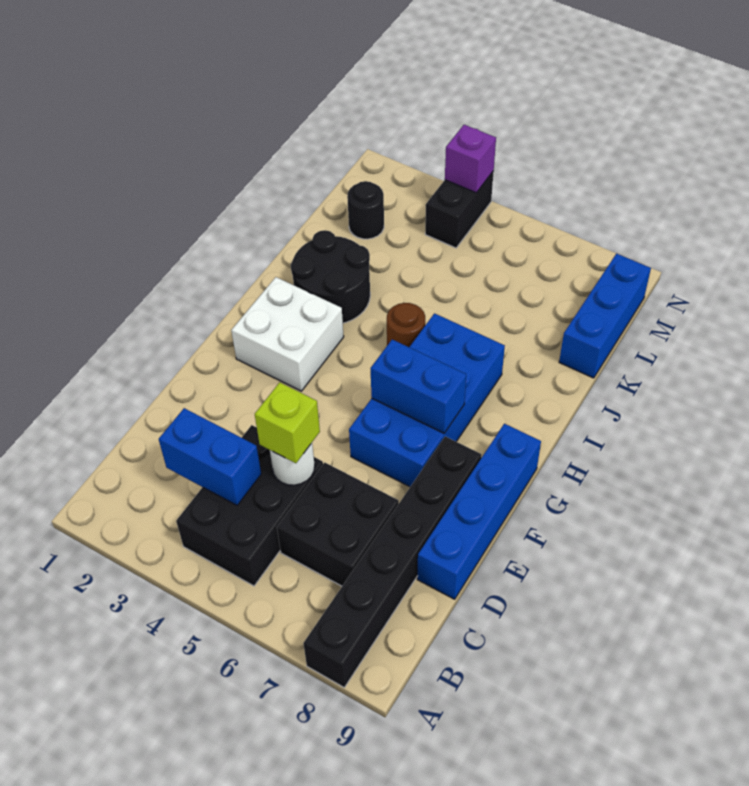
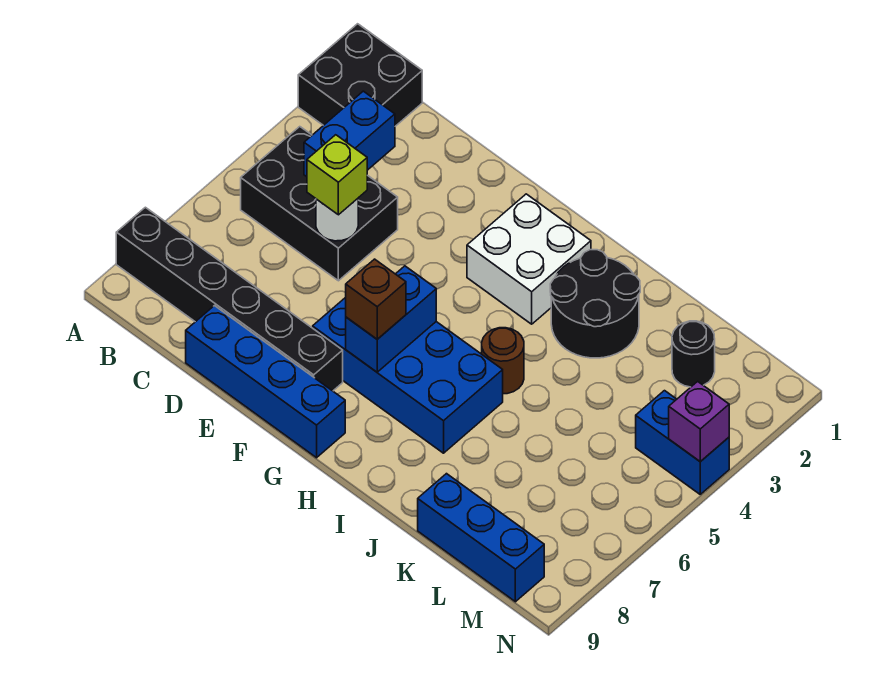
black brick C6:D7 level 1 -> black brick A1:B2 level 1
none -> brown brick G7 level 3
black brick M4:N4 level 1 -> blue brick M4:N4 level 1

